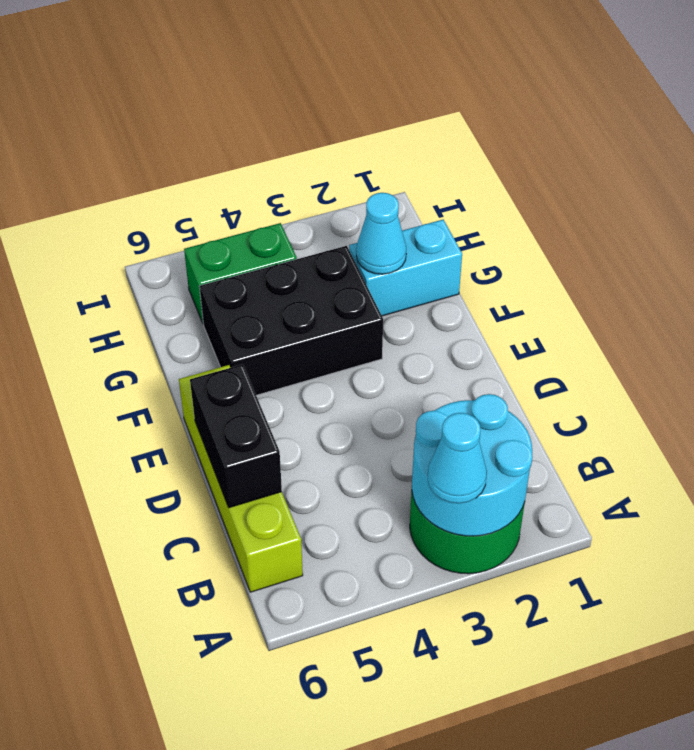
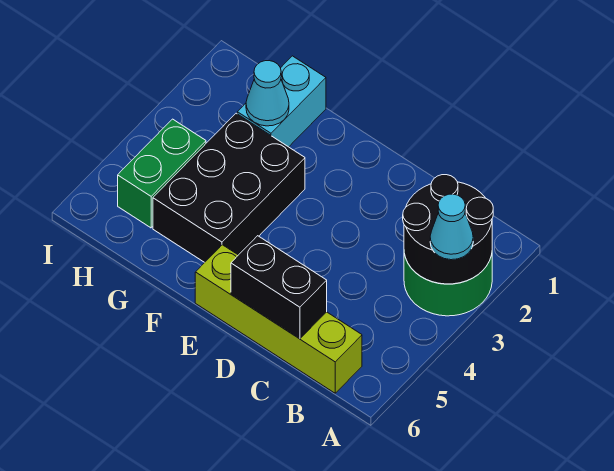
cyan round brick A2:B3 level 2 -> black round brick A2:B3 level 2

